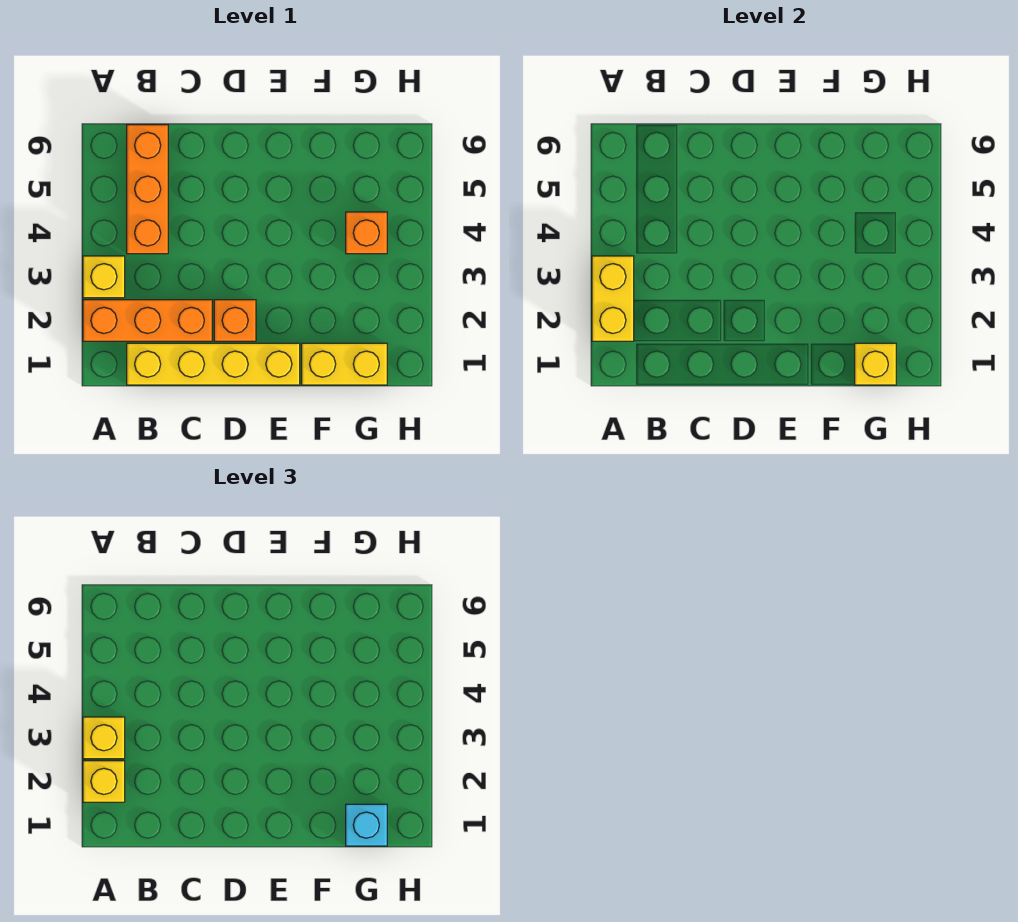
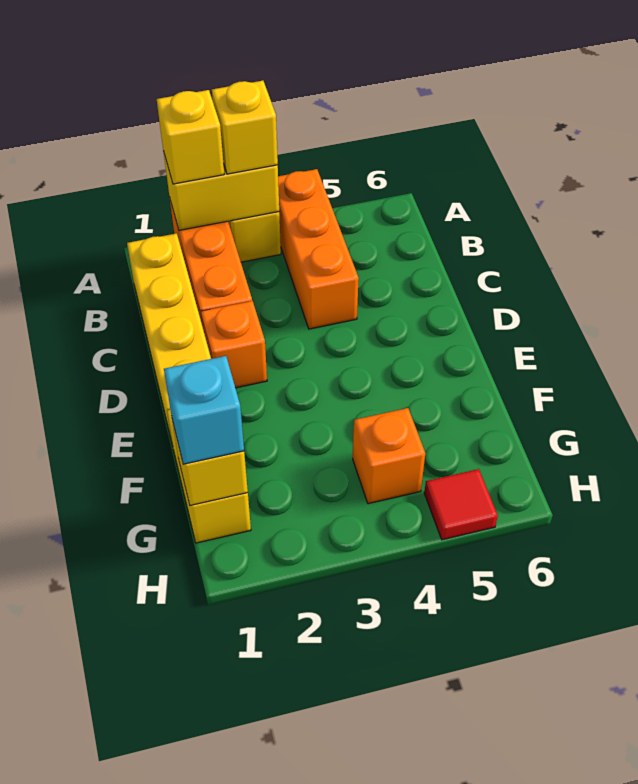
orange brick B4:B6 level 1 -> orange brick A4:C4 level 1
none -> red tile H5 level 1

